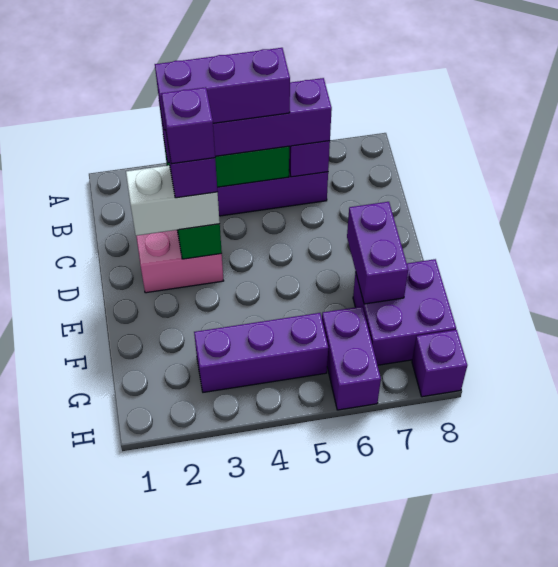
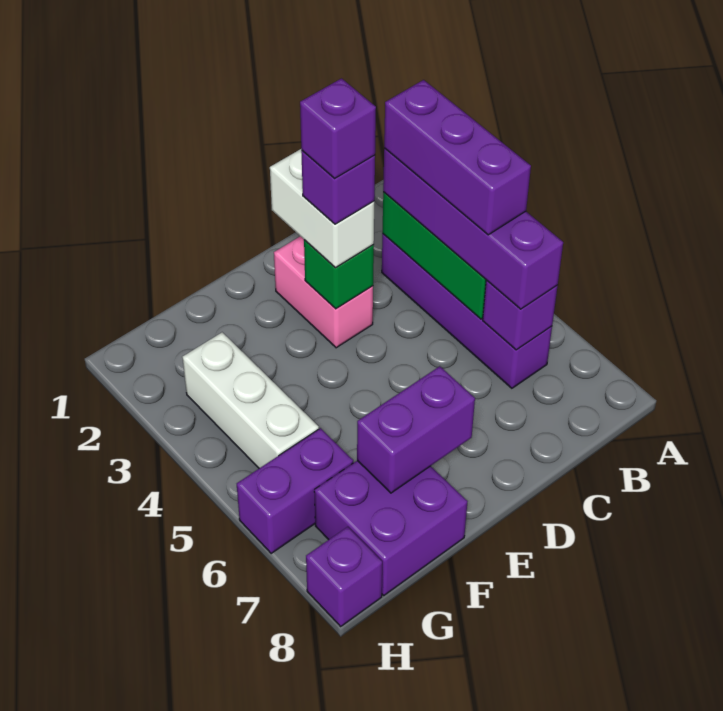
purple brick G3:G5 level 1 -> white brick G3:G5 level 1

